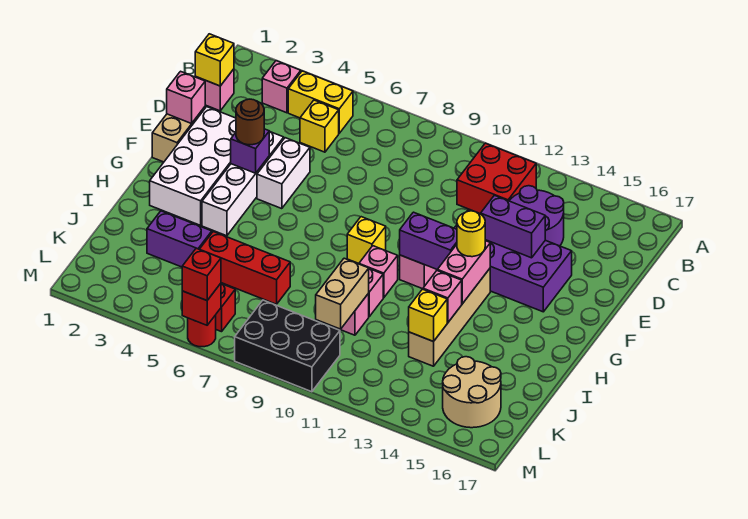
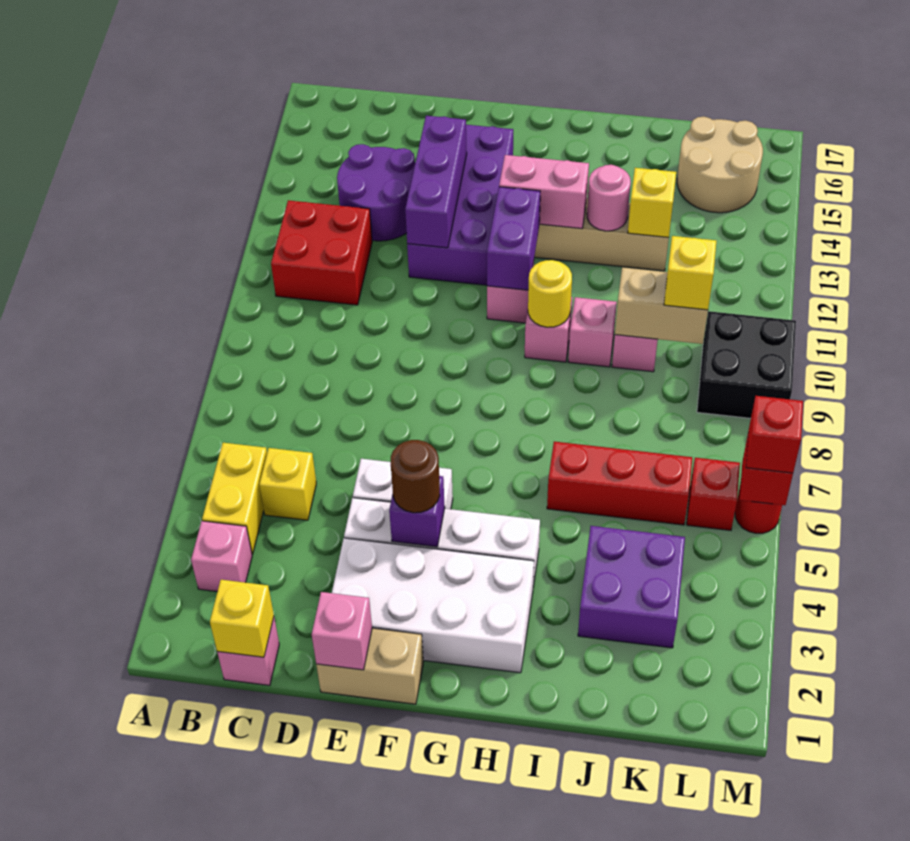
purple brick E13:E14 level 2 -> purple brick E12:E14 level 2
yellow brick G9 level 1 -> yellow brick K10 level 3
yellow round brick G13 level 3 -> yellow round brick H10 level 2
pink brick I13 level 2 -> pink round brick I13 level 2
purple brick J3:J4 level 1 -> purple brick J3:K4 level 1
red brick J5:J7 level 1 -> red brick I6:K6 level 1
black brick L8:M10 level 1 -> black brick L9:M10 level 1

